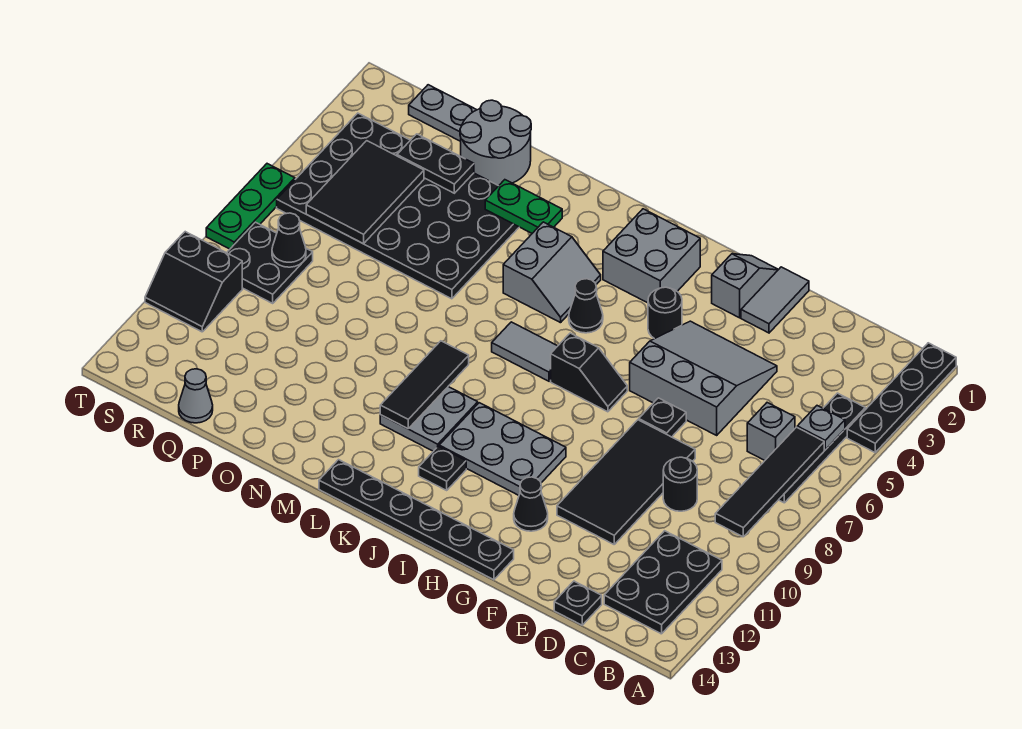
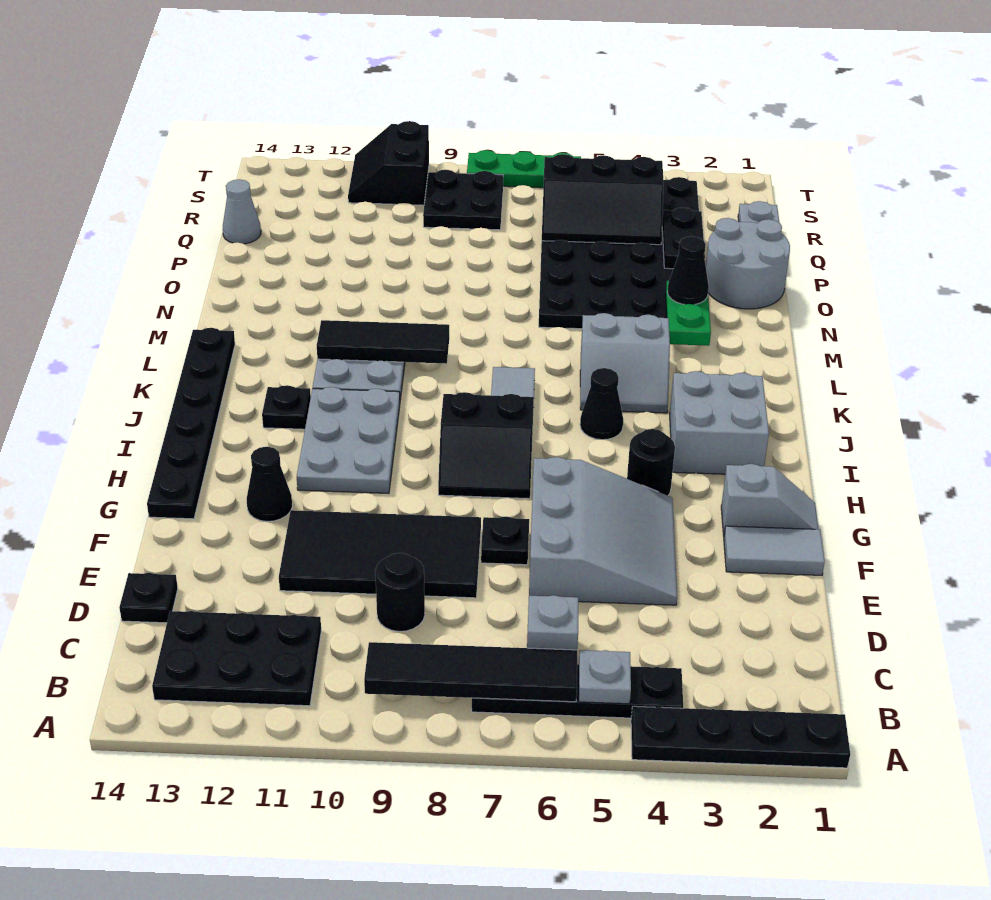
black slope H7:I7 level 1 top I -> black slope H7:I8 level 1 top I
black tile Q4:R6 level 2 -> black slope Q4:R6 level 2 top R
black cone R8 level 2 -> black cone N3 level 3

